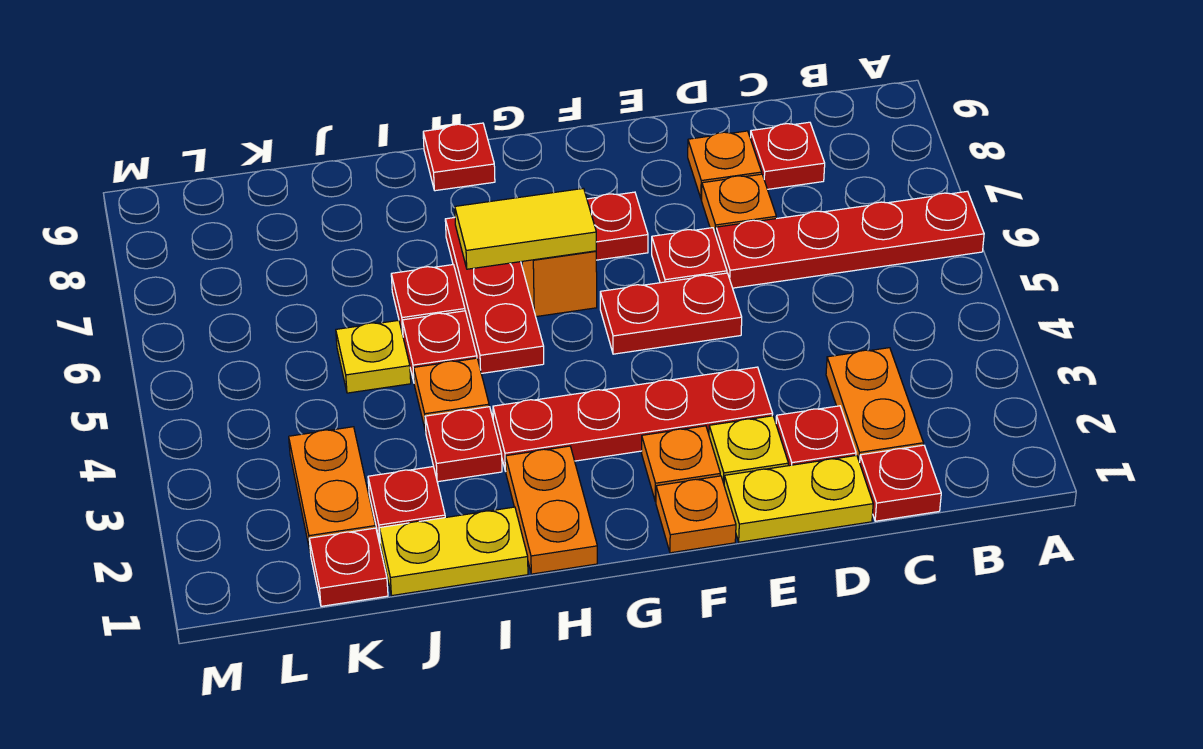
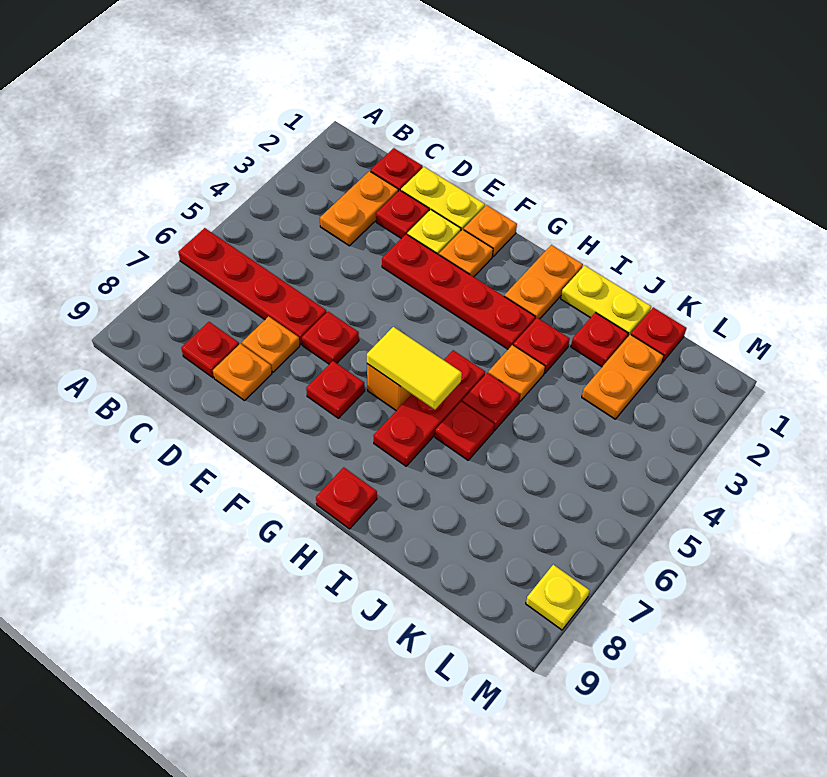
red plate E5:F5 level 1 -> none
yellow plate J5 level 1 -> yellow plate M8 level 1

